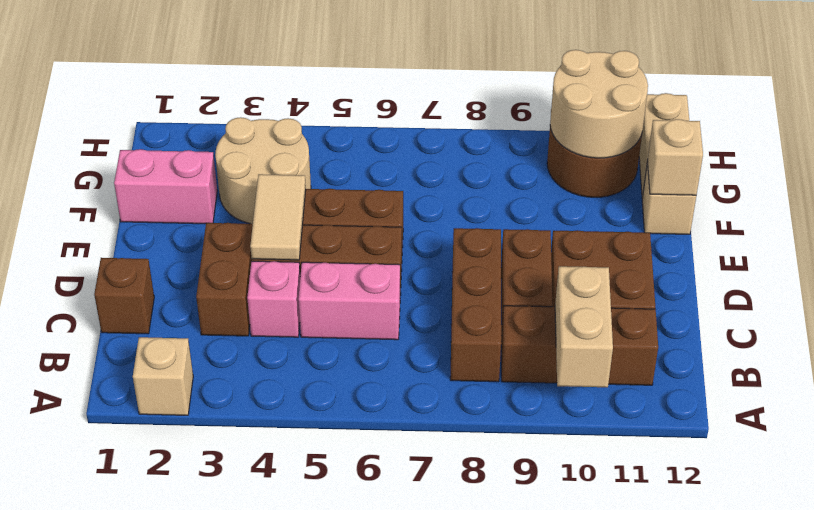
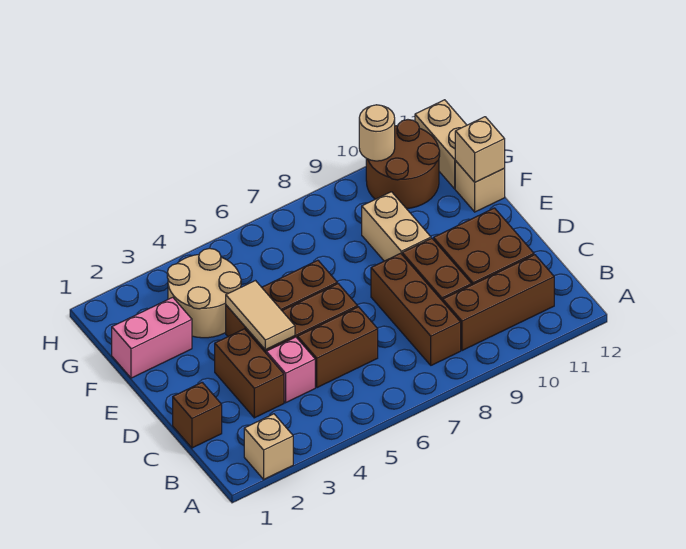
tan brick A10:B10 level 2 -> tan brick E9:F9 level 1
pink brick C5:C6 level 1 -> brown brick C5:C6 level 1
tan round brick G10:H11 level 2 -> tan round brick H10 level 2

